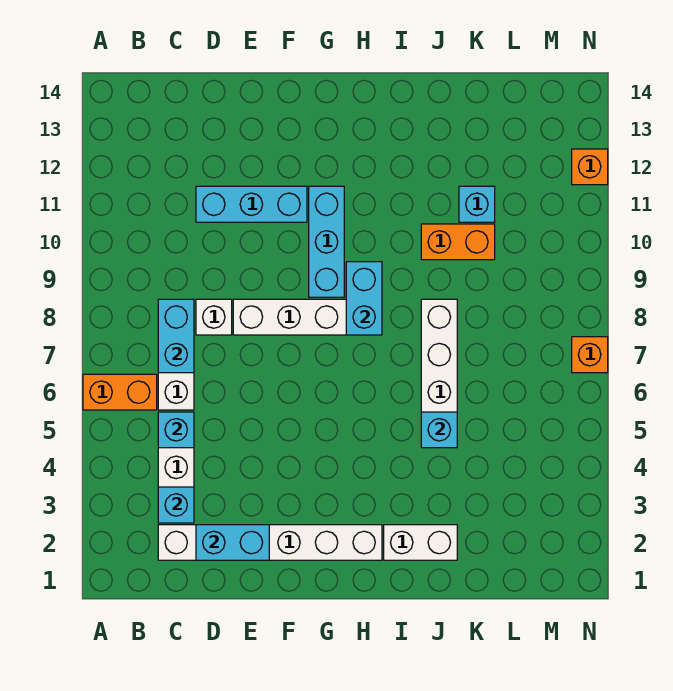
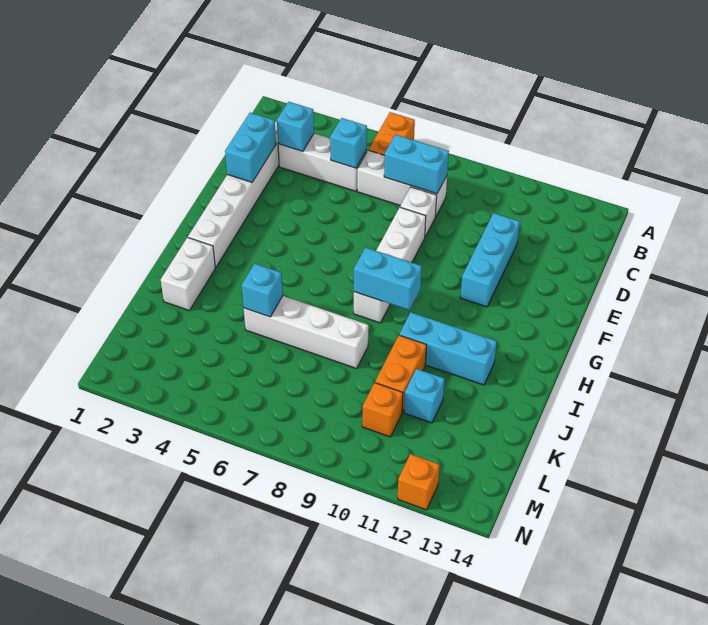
cyan brick G9:G11 level 1 -> cyan brick I10:I12 level 1
orange brick N7 level 1 -> orange brick L10 level 1

